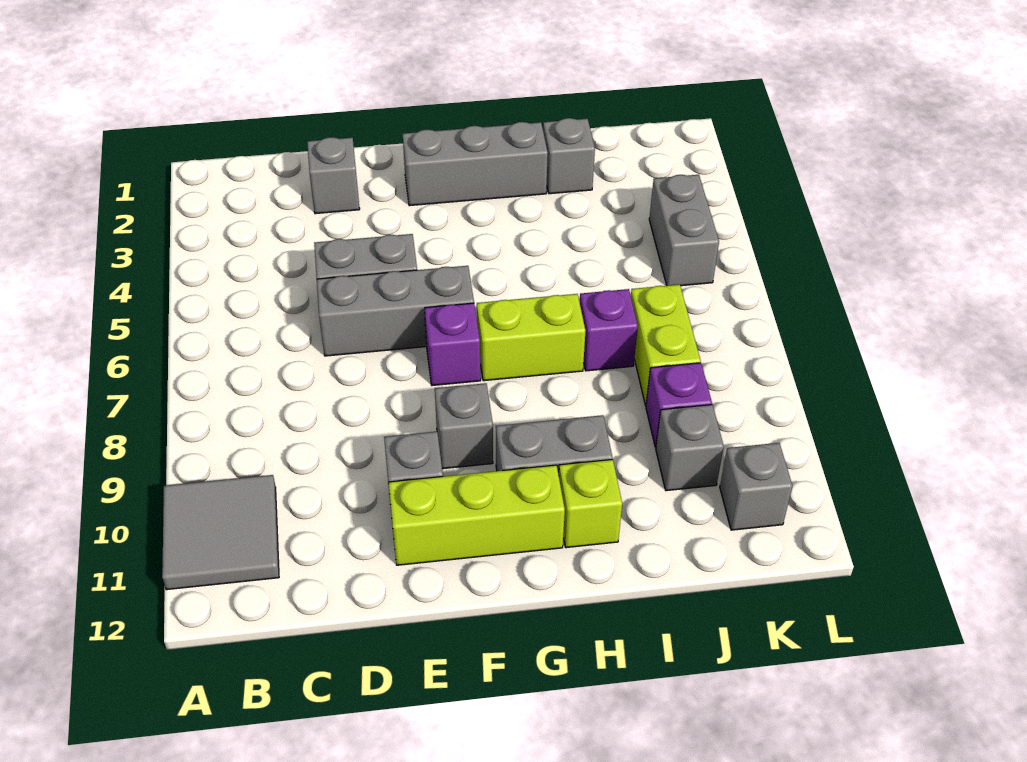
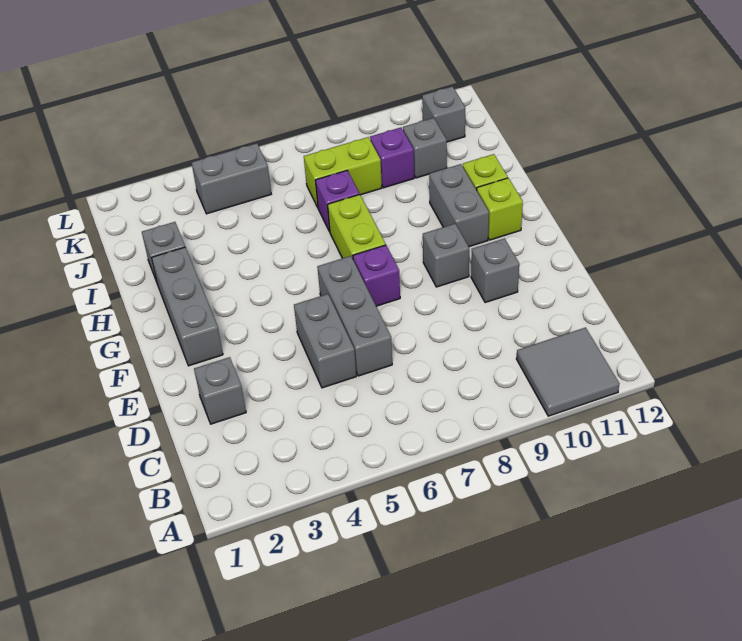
lime brick E11:G11 level 1 -> lime brick G11 level 1

